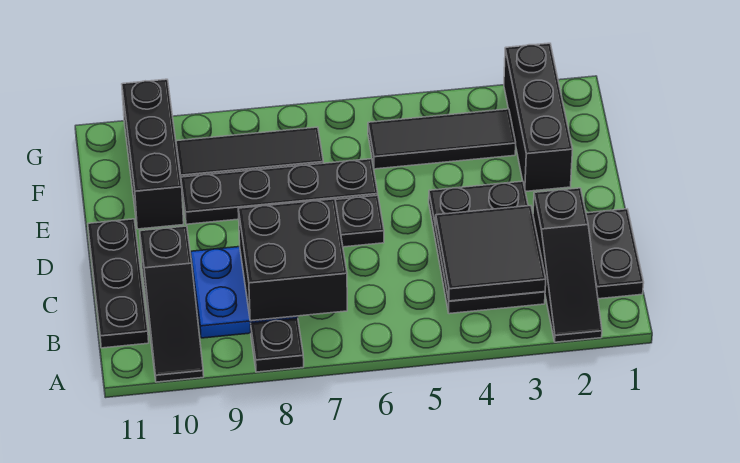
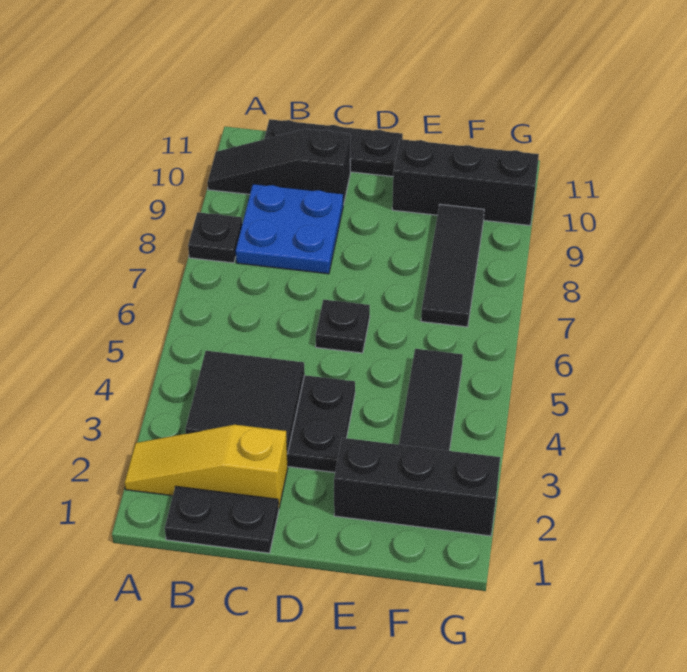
black slope A2:C2 level 1 top C -> yellow slope A2:C2 level 1 top C
black brick B7:C8 level 2 -> none
black plate E6:E9 level 1 -> none

